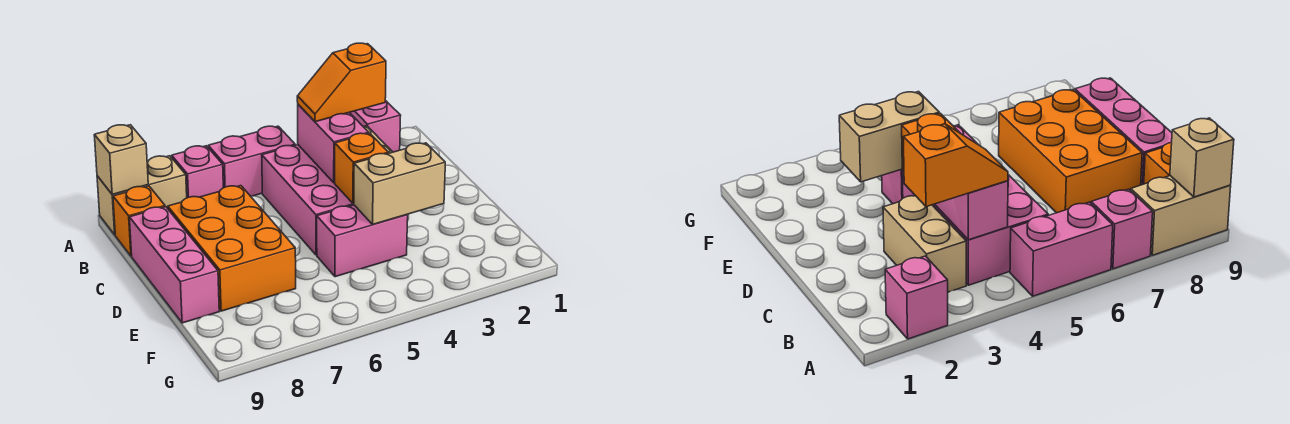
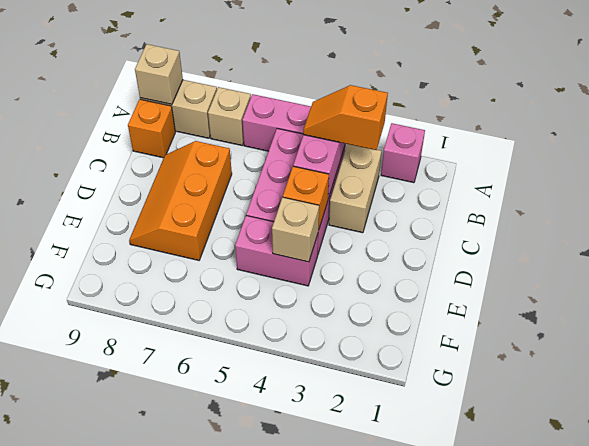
pink brick A7 level 1 -> tan brick A7 level 1
orange brick C7:E8 level 1 -> orange slope C7:E8 level 1 top 7
pink brick C9:E9 level 1 -> none
tan brick E3:E4 level 2 -> tan brick E4 level 2

